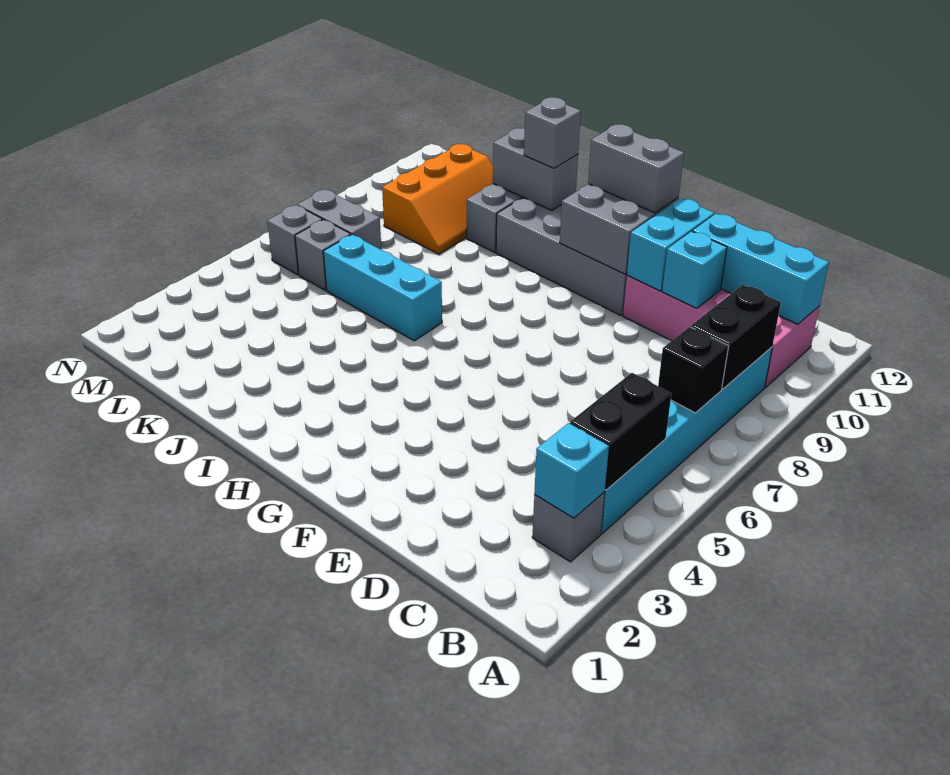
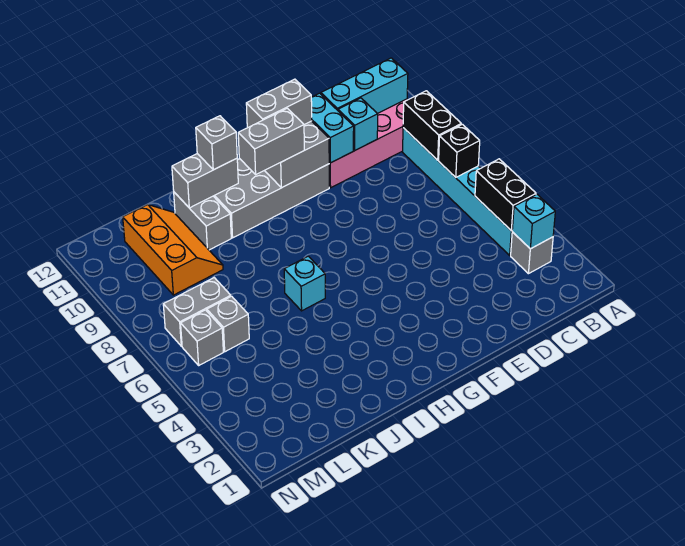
none -> grey brick G10:H10 level 3
cyan brick I6:K6 level 1 -> cyan brick I6 level 1

